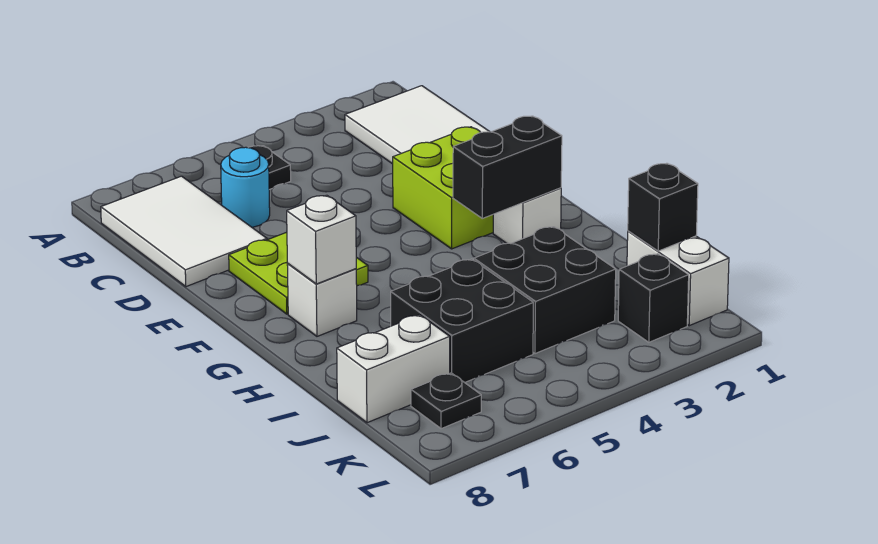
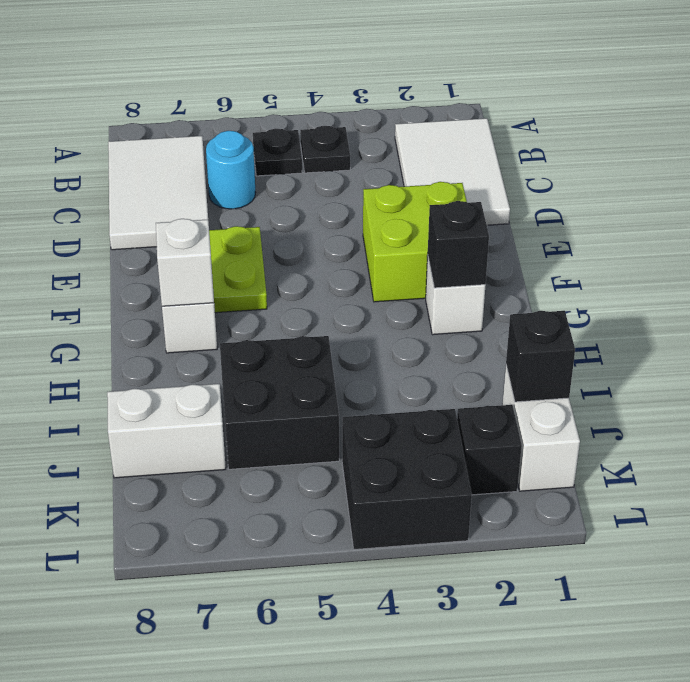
black brick G2:G3 level 2 -> black brick G2 level 2
black brick I3:J4 level 1 -> black brick K3:L4 level 1
black plate K7 level 1 -> black plate B4 level 1

